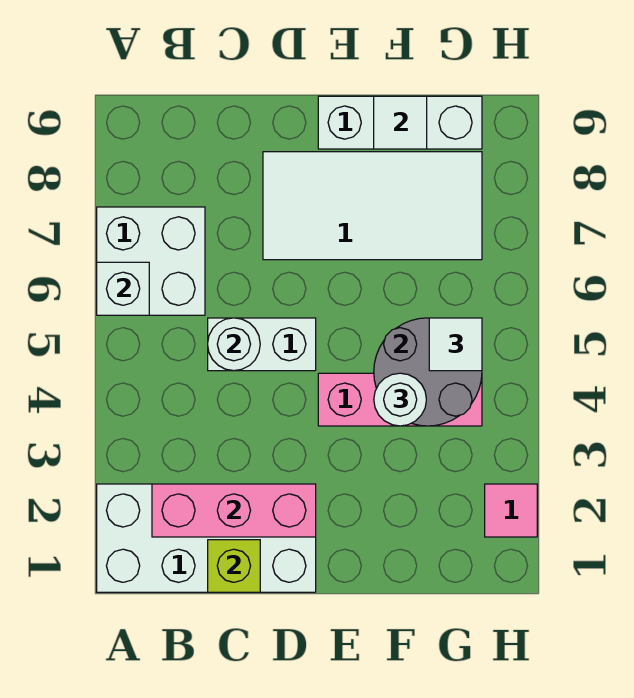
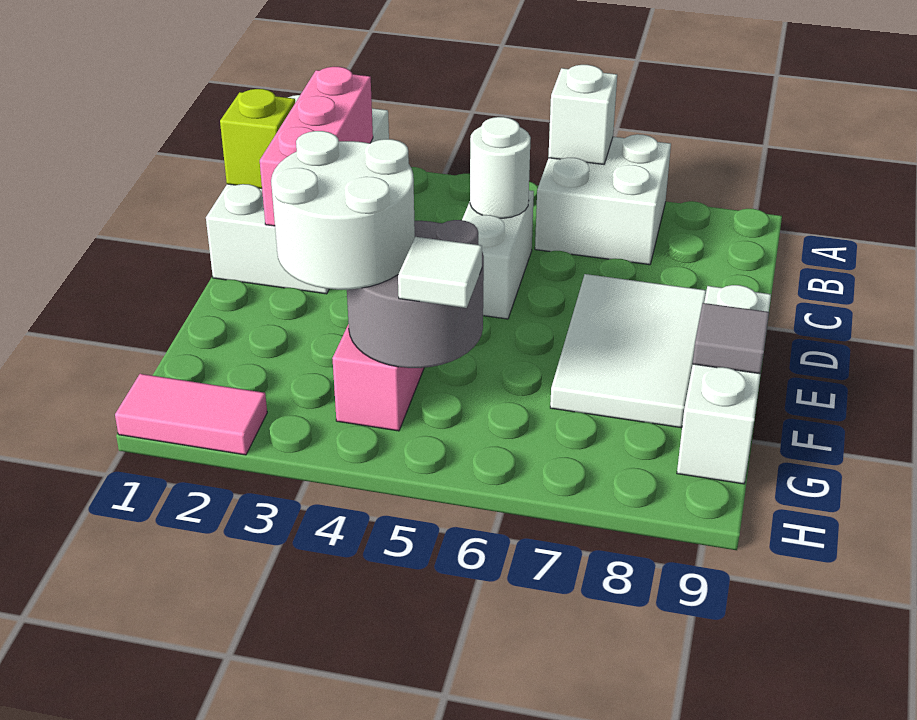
white tile D7:G8 level 1 -> white tile D7:F8 level 1
white round brick F4 level 3 -> white round brick F3:G4 level 3
white tile F9 level 2 -> grey tile F9 level 2
pink tile H2 level 1 -> pink tile H1:H2 level 1

